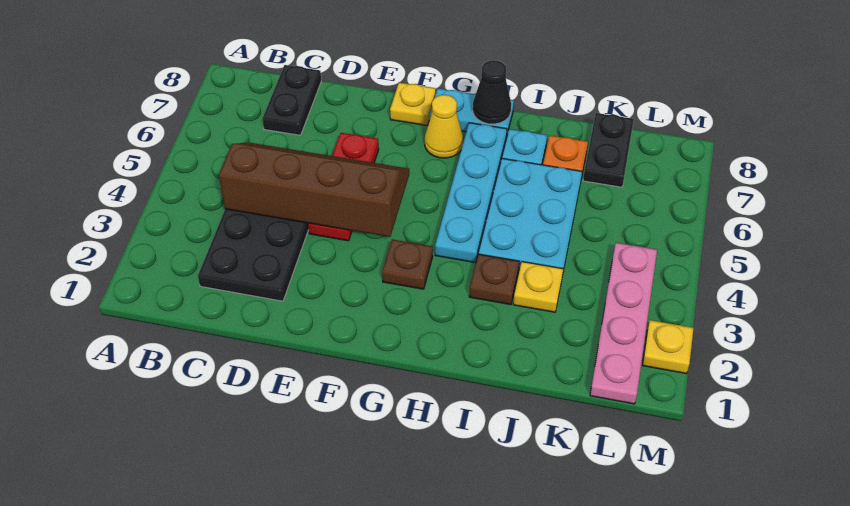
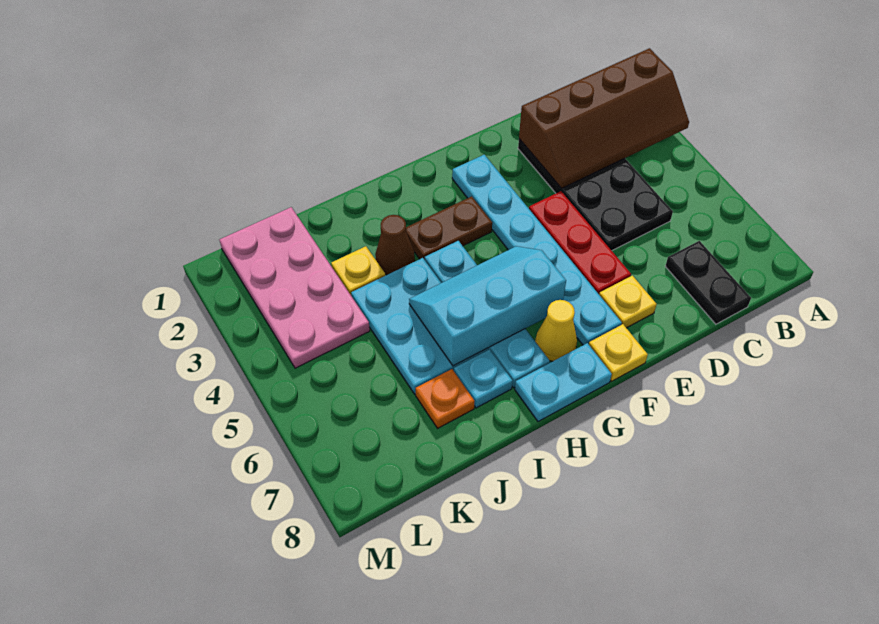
brown slope C4:F5 level 2 top 4 -> brown slope A2:D3 level 2 top 2
none -> cyan plate F2:F7 level 1
brown plate G3 level 1 -> brown plate G3:H3 level 1
none -> cyan slope G5:I6 level 2 top 6
black cone H8 level 2 -> none
brown plate I3 level 1 -> brown cone I3 level 1
black plate K7:K8 level 1 -> none
pink plate L1:L4 level 1 -> pink plate K1:L4 level 1
yellow plate M2 level 1 -> yellow plate E7 level 1

